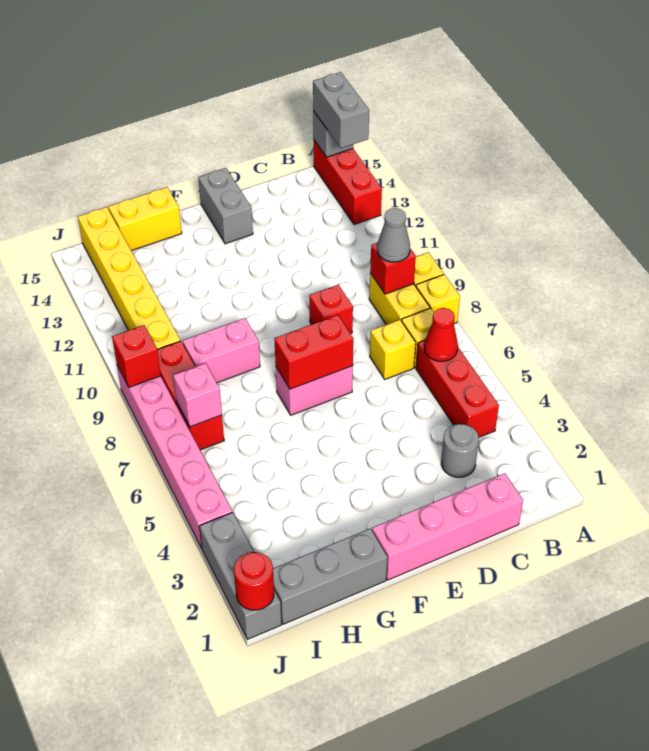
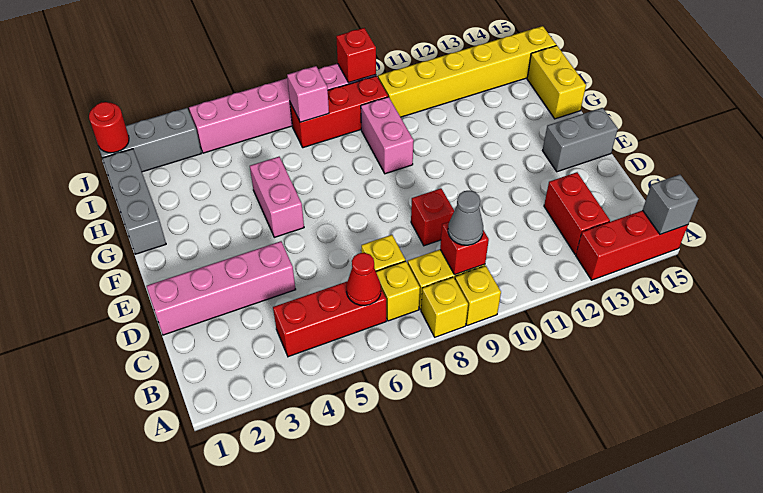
grey brick A14:A15 level 3 -> none
pink brick C1:F1 level 1 -> pink brick D1:D4 level 1
grey round brick C3 level 1 -> none
pink brick E7:F7 level 1 -> pink brick F5:G5 level 1
red brick E7:F7 level 2 -> red brick B13:C13 level 1

